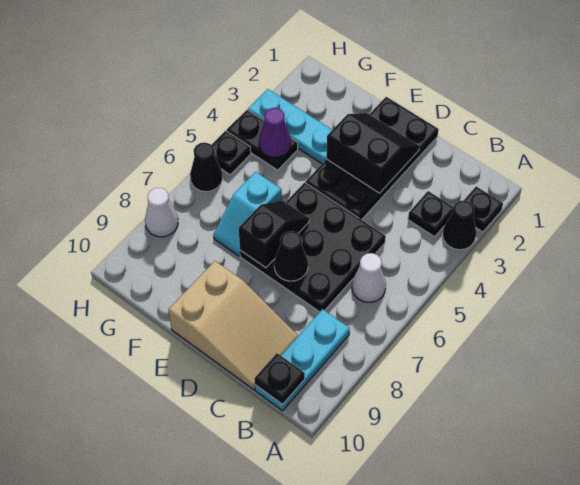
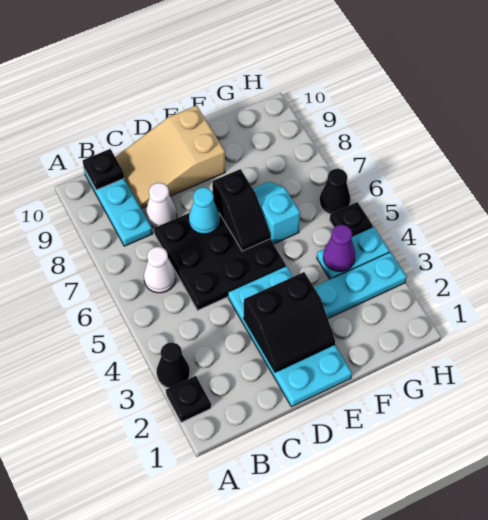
black plate B3 level 1 -> none
black plate D1:E4 level 1 -> cyan plate D1:E4 level 1
black cone D7 level 2 -> cyan cone D7 level 2
black plate G4:H4 level 1 -> cyan plate G4:H4 level 1
white cone H8 level 1 -> white cone C8 level 1

